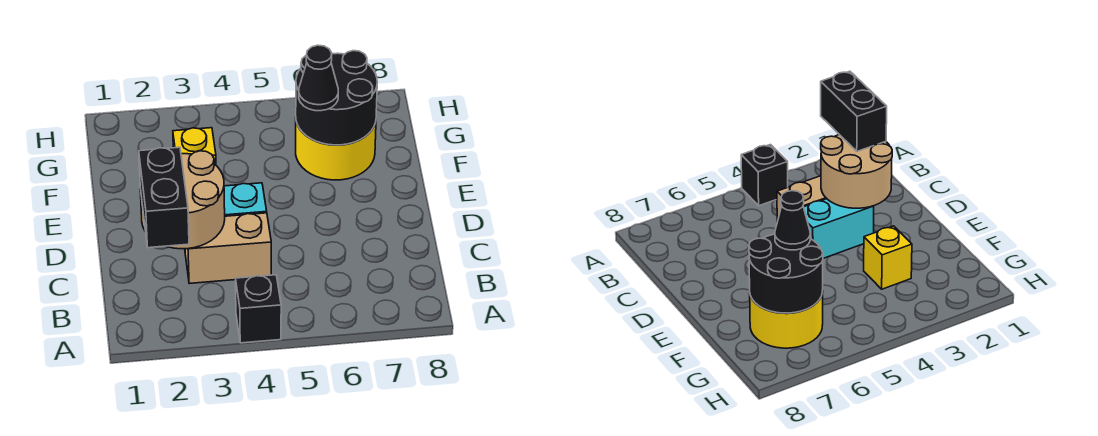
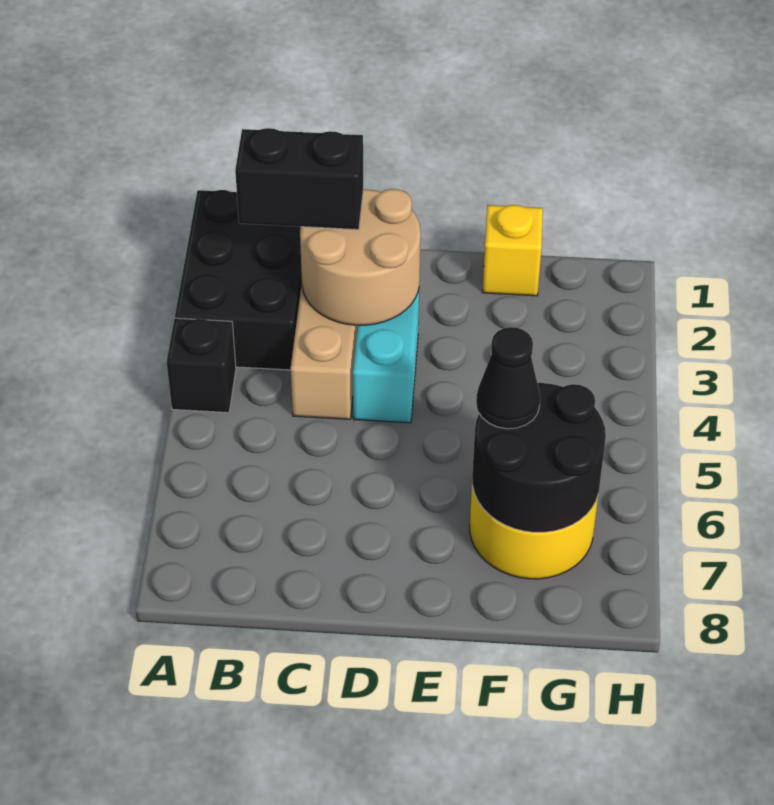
none -> black brick A1:B3 level 1
yellow brick F3 level 1 -> yellow brick F1 level 1

